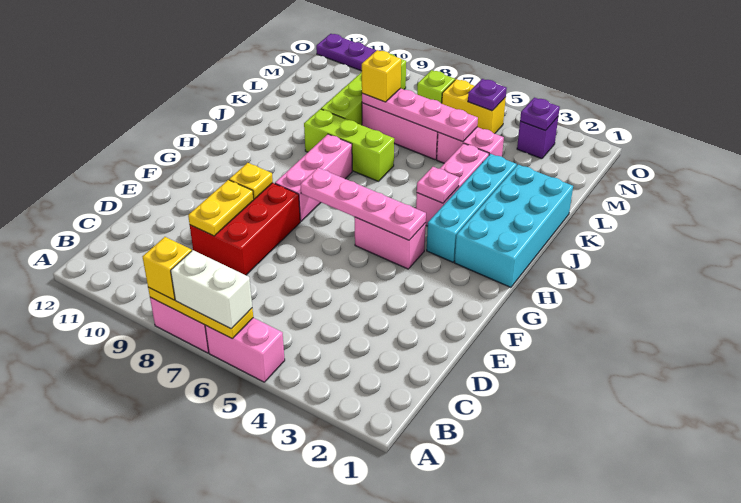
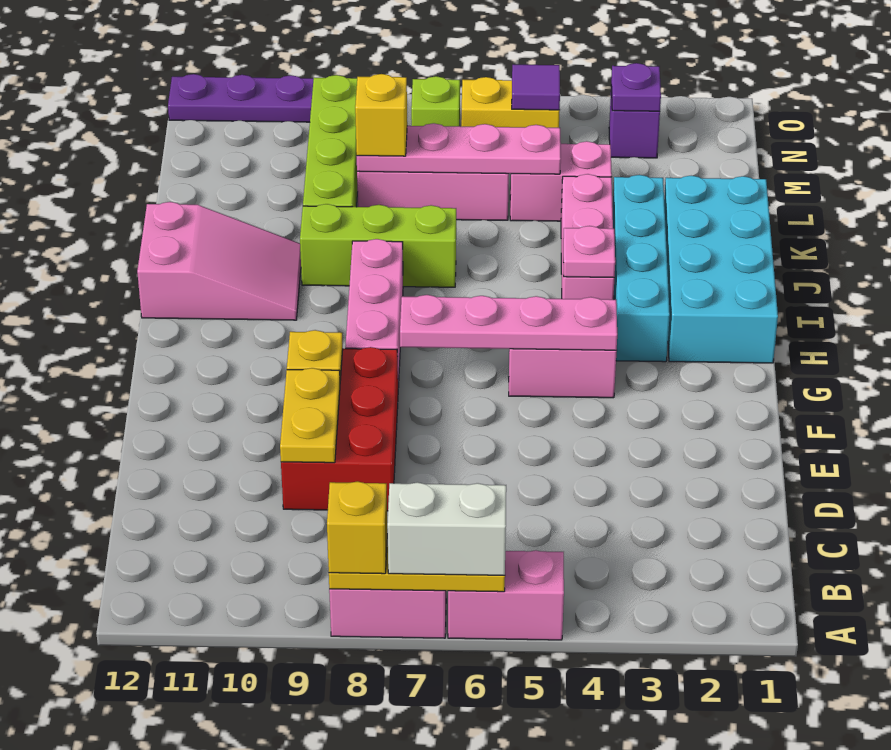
none -> pink slope I10:J12 level 1 top 12
purple plate N5 level 2 -> purple tile N5 level 2

